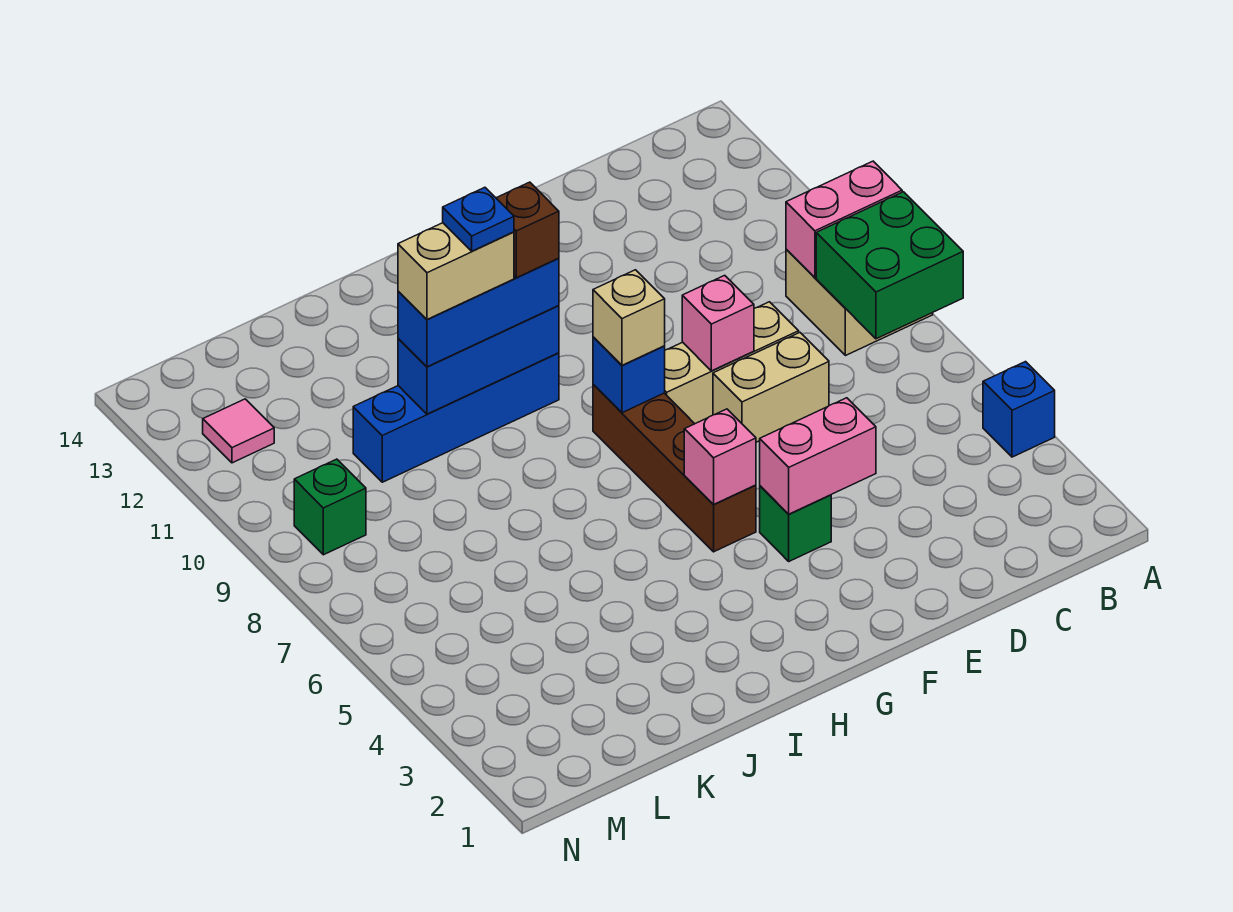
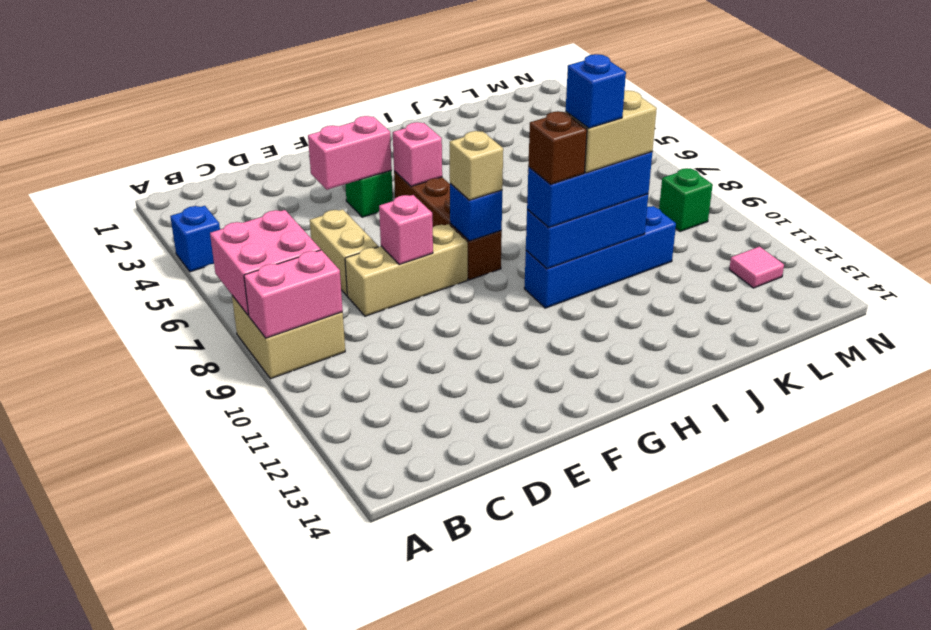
green brick A7:B8 level 2 -> pink brick A7:B8 level 2
tan brick D7:E7 level 1 -> tan brick D6:D7 level 1
blue plate I10 level 5 -> blue brick I10 level 5

